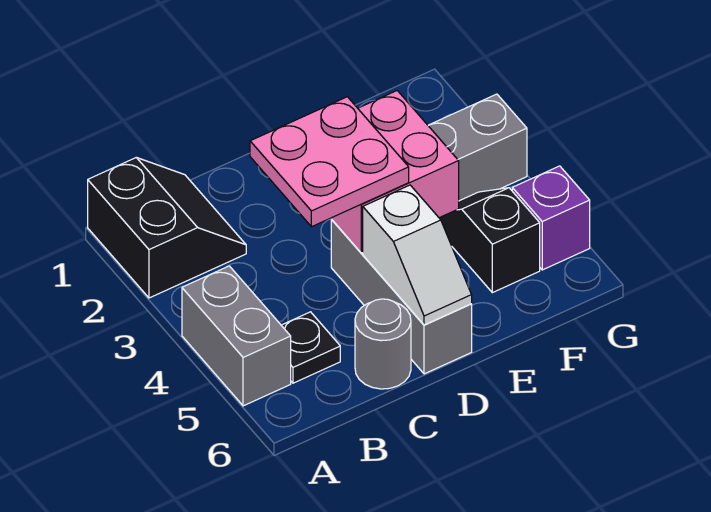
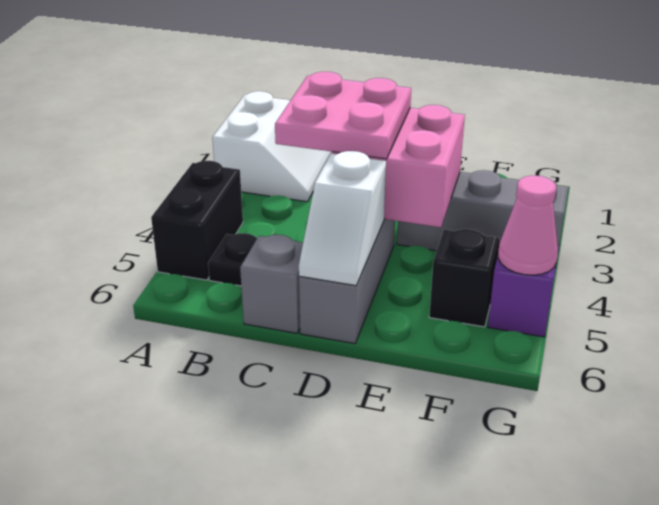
black slope A1:B2 level 1 top A -> white slope A1:B2 level 1 top A
grey brick A4:A5 level 1 -> black brick A4:A5 level 1
grey round brick C6 level 1 -> grey brick C6 level 1
none -> pink cone G5 level 2

